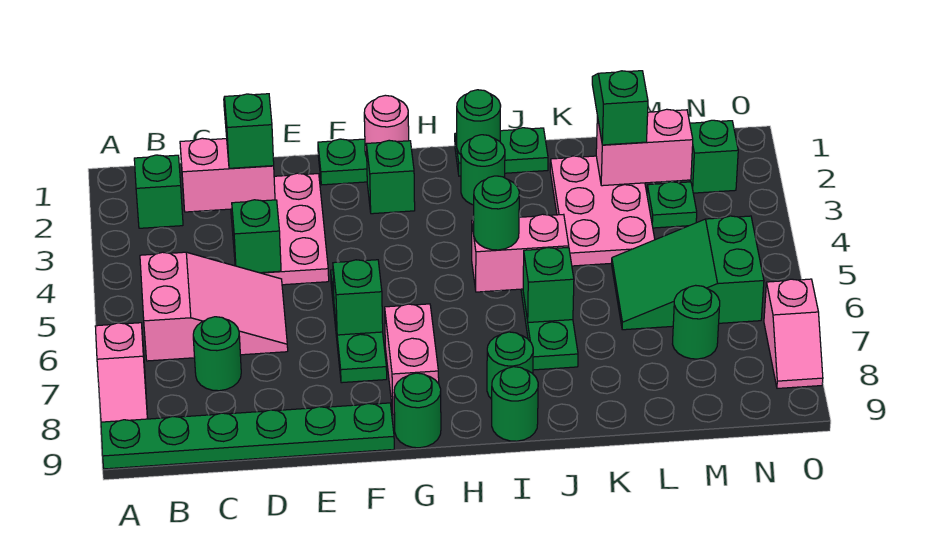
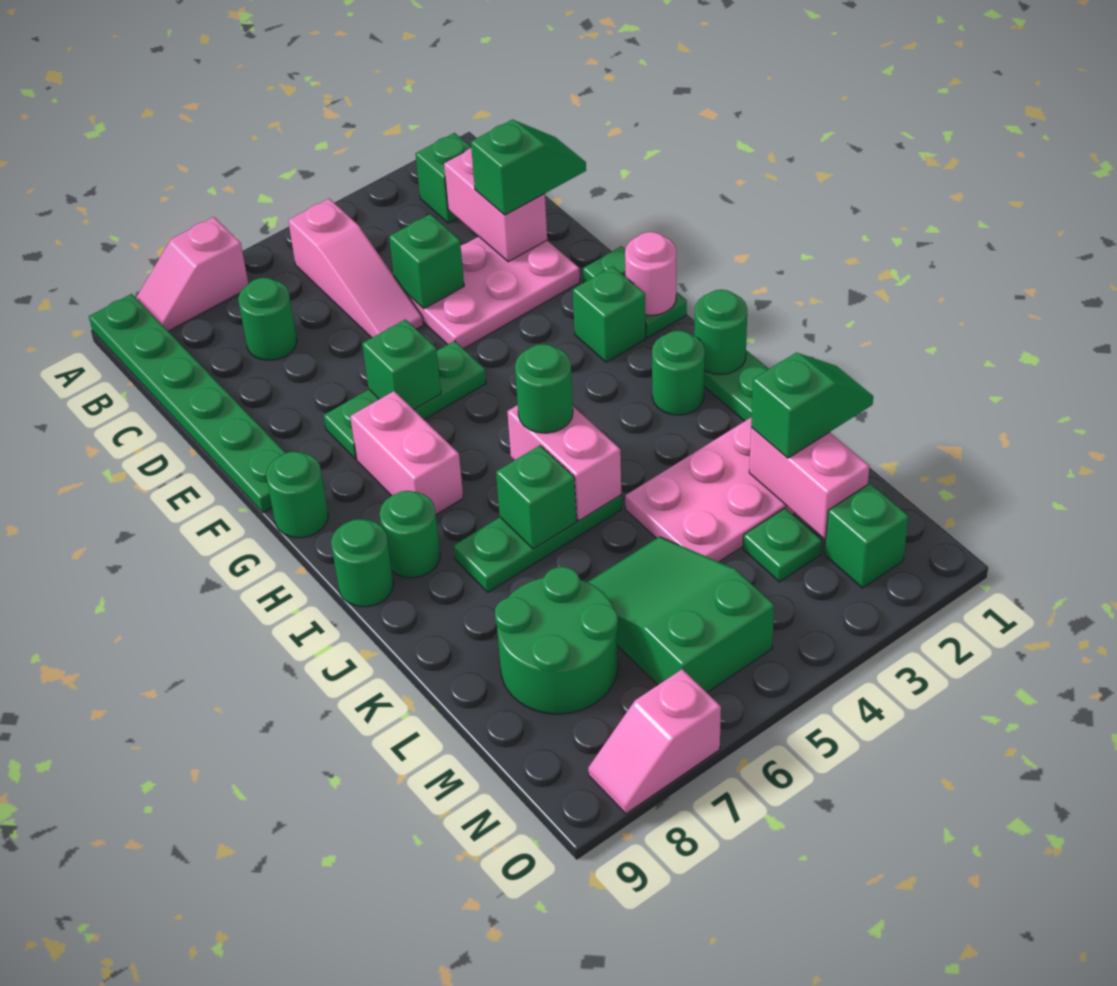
pink slope B5:D6 level 1 top B -> pink slope B5:D5 level 1 top B
pink brick G7:G8 level 1 -> pink brick G7:H7 level 1
green round brick M7 level 1 -> green round brick L7:M8 level 1

